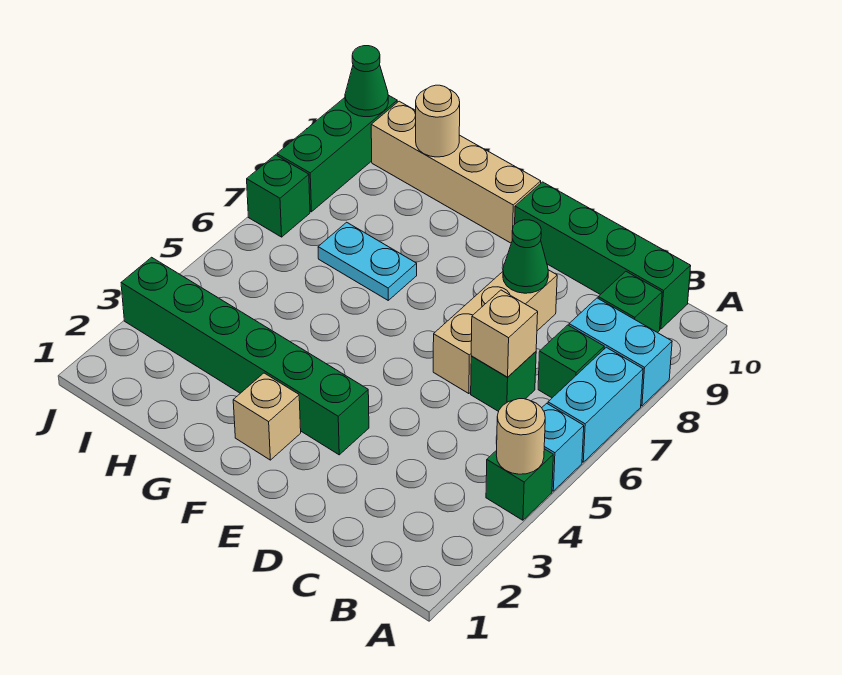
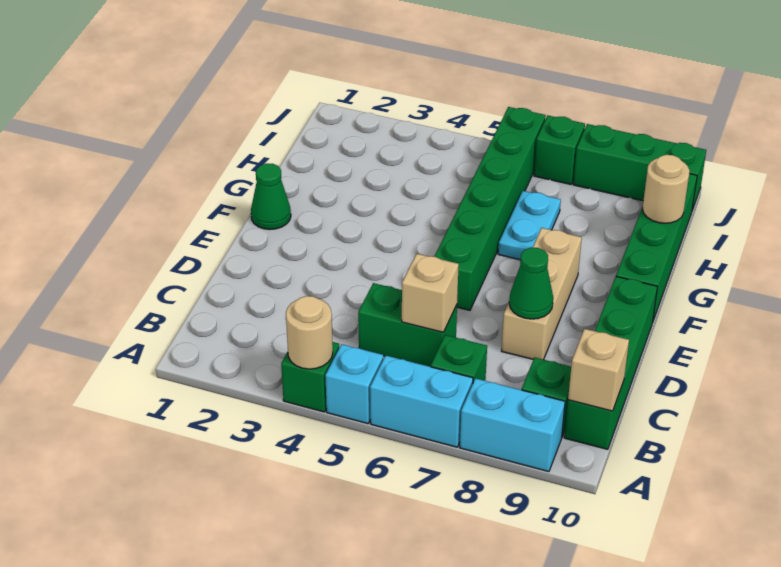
cyan brick A8:B8 level 1 -> cyan brick A8:A9 level 1
green brick C6 level 1 -> green brick C5:C6 level 1
tan brick D6:D8 level 1 -> tan brick D8:F8 level 1
green brick E3:J3 level 1 -> green brick E6:J6 level 1
tan brick F2 level 1 -> tan brick B10 level 2
tan brick F10:I10 level 1 -> green brick F10:I10 level 1
green cone J10 level 2 -> green cone F1 level 1

